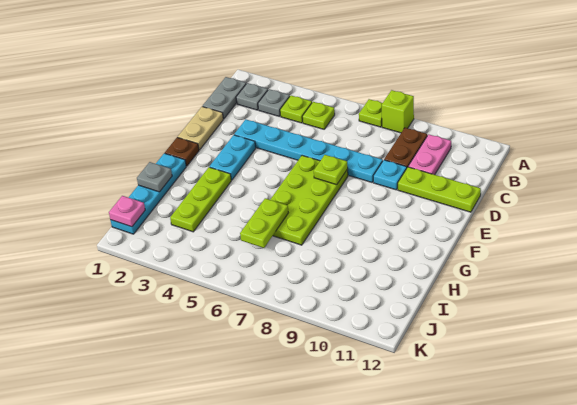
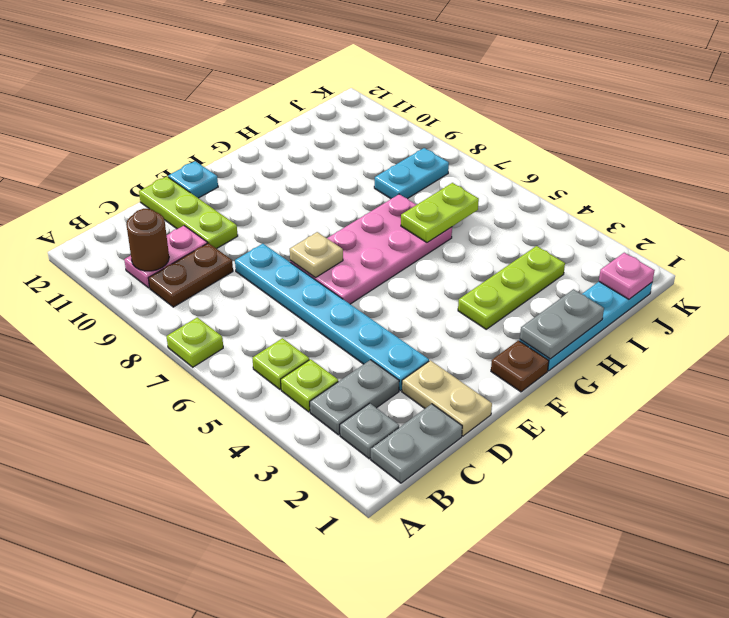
lime brick A8 level 1 -> none
grey plate B3 level 1 -> grey plate B3:C3 level 1
none -> brown round brick B10 level 2
tan plate D1:E1 level 1 -> tan plate D1:D2 level 1
cyan plate D9 level 1 -> cyan plate E12 level 1
cyan plate E3:F3 level 1 -> cyan plate I8:J8 level 1
lime plate E6:H7 level 1 -> pink plate E6:H7 level 1
lime plate E7 level 2 -> tan plate E7 level 2
grey plate H1 level 2 -> grey plate G1:H1 level 2

